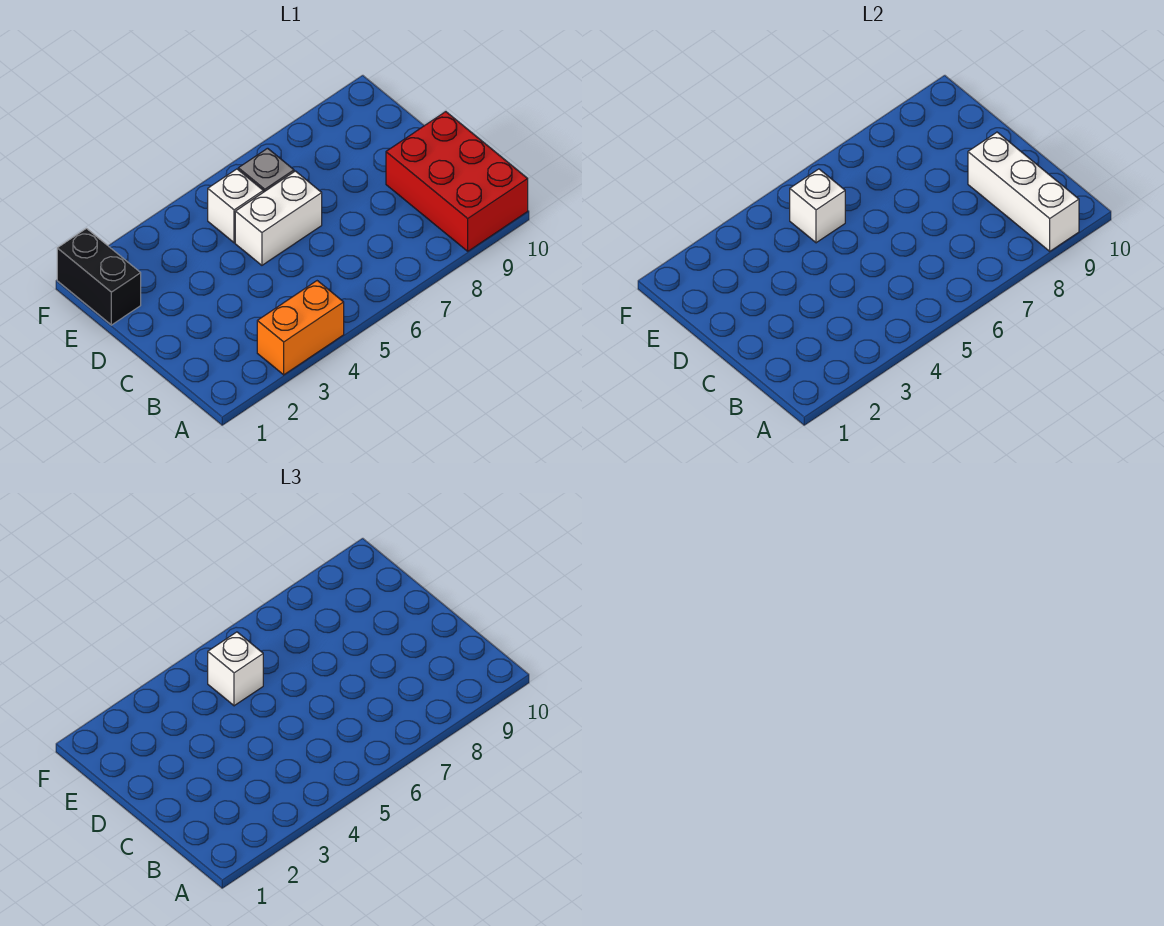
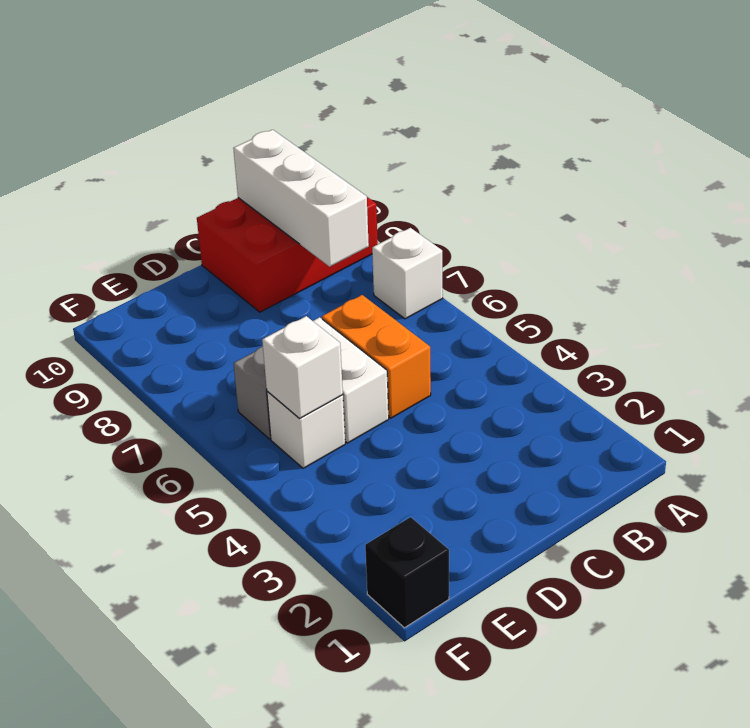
orange brick A3:A4 level 1 -> orange brick C5:C6 level 1
white brick A9:C9 level 2 -> white brick B8:B10 level 2
black brick E1:F1 level 1 -> black brick F1 level 1
white brick E5 level 3 -> white brick A7 level 1

